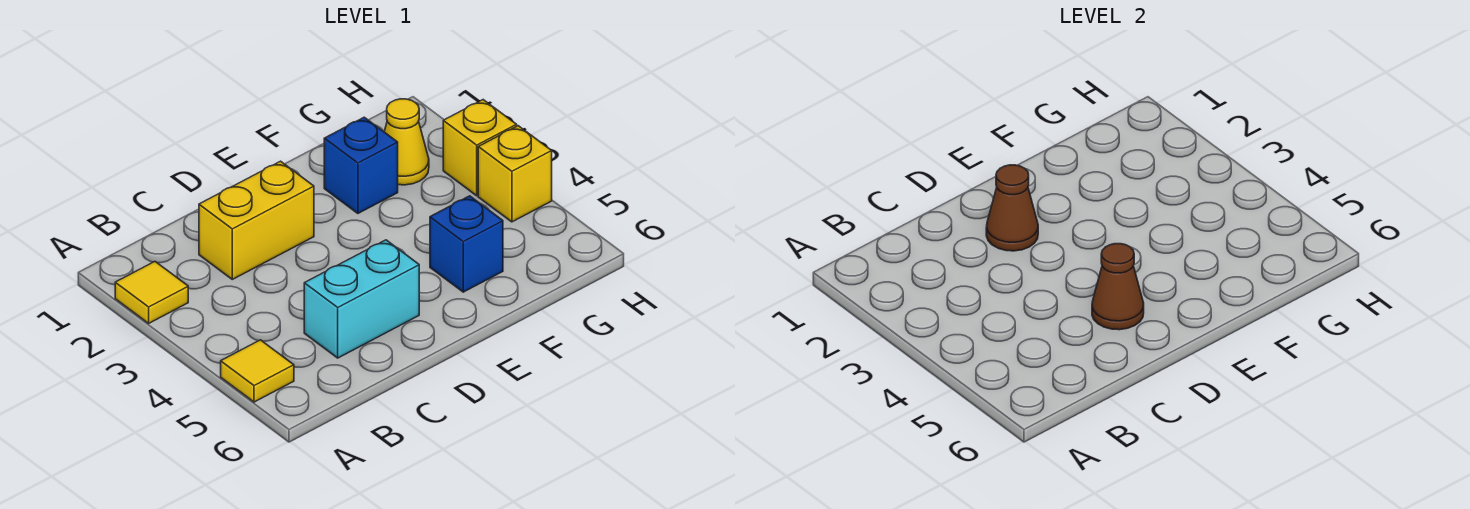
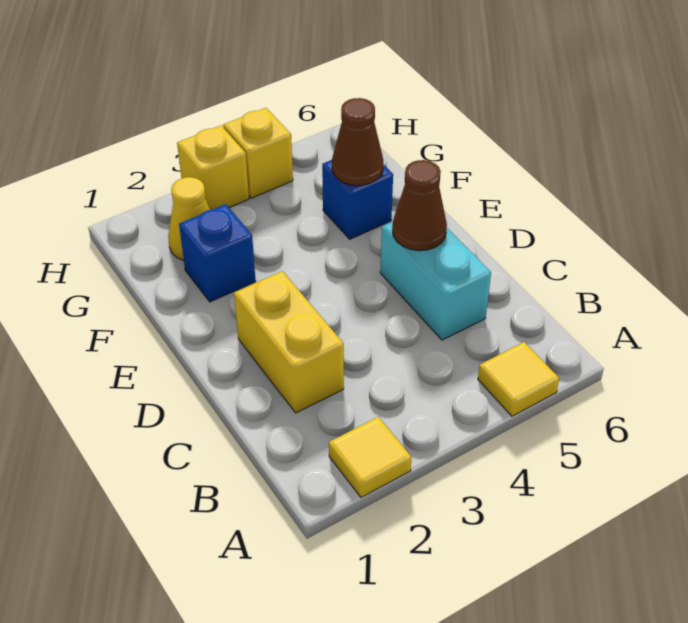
brown cone D2 level 2 -> brown cone F5 level 2

